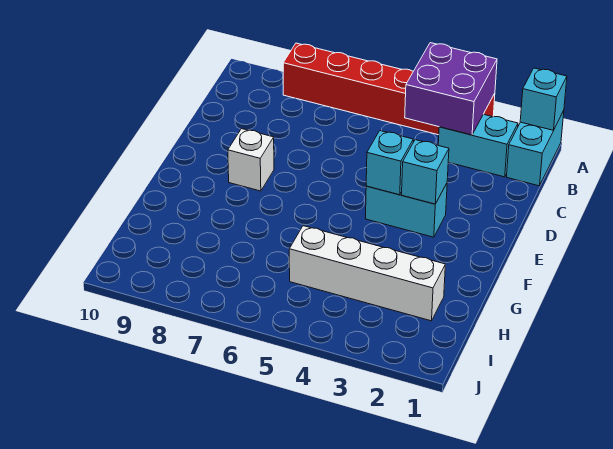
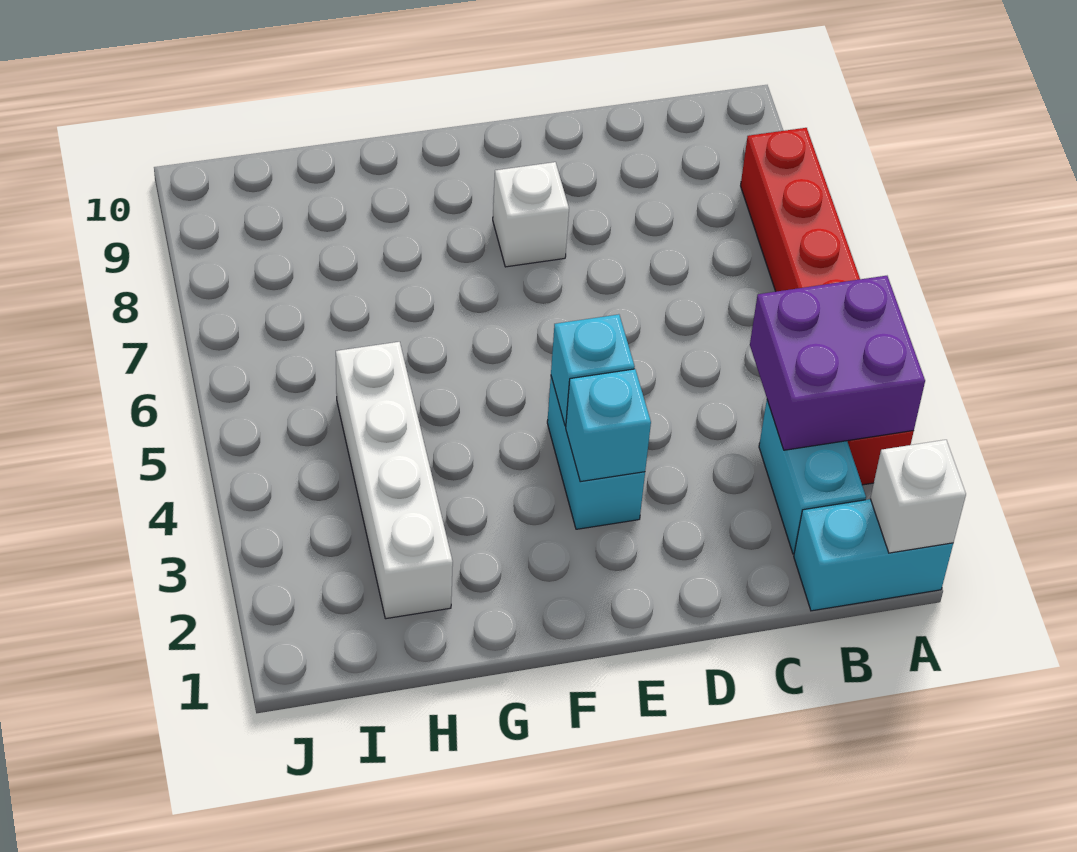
cyan brick A1 level 2 -> white brick A1 level 2

